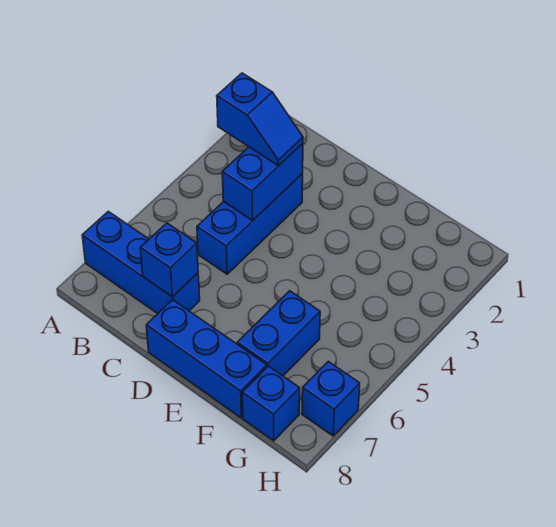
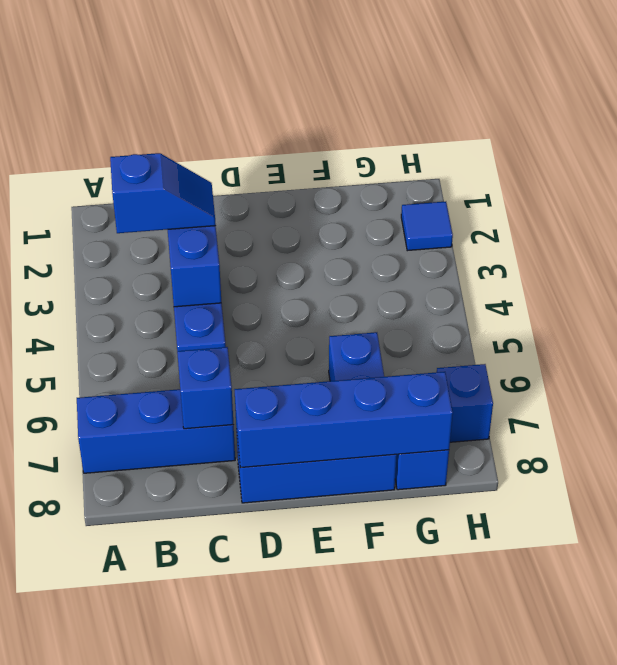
none -> blue brick D8:G8 level 2
none -> blue tile H2 level 1

